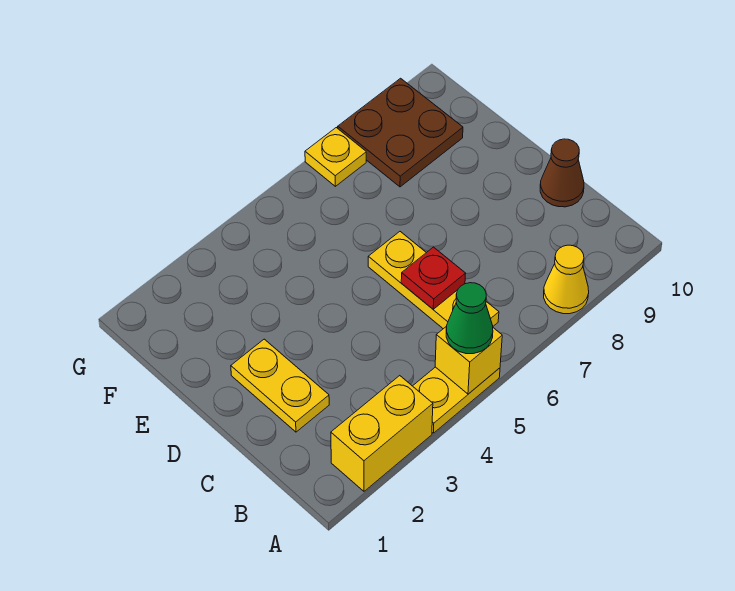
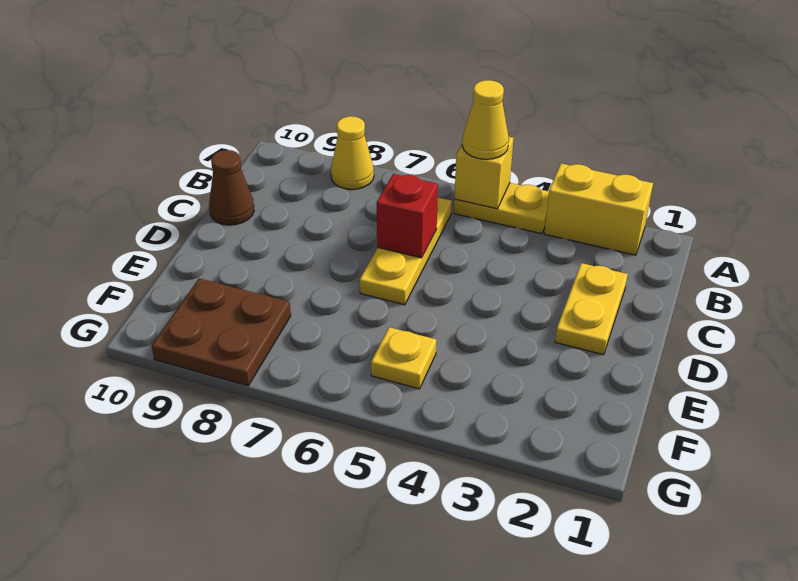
green cone A5 level 3 -> yellow cone A5 level 3
red plate C6 level 2 -> red brick C6 level 2
yellow plate G7 level 1 -> yellow plate F5 level 1

